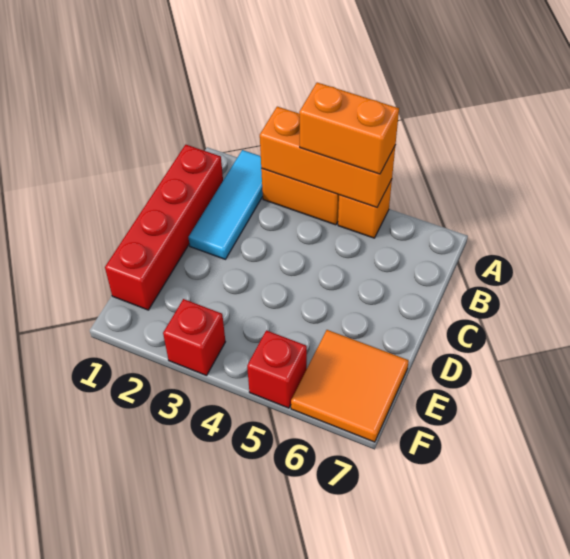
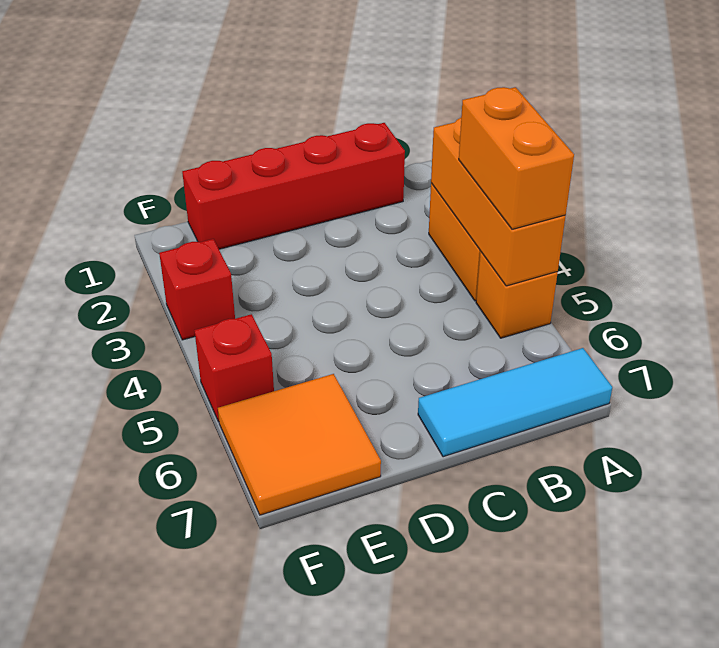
cyan tile A2:C2 level 1 -> cyan tile A7:C7 level 1

